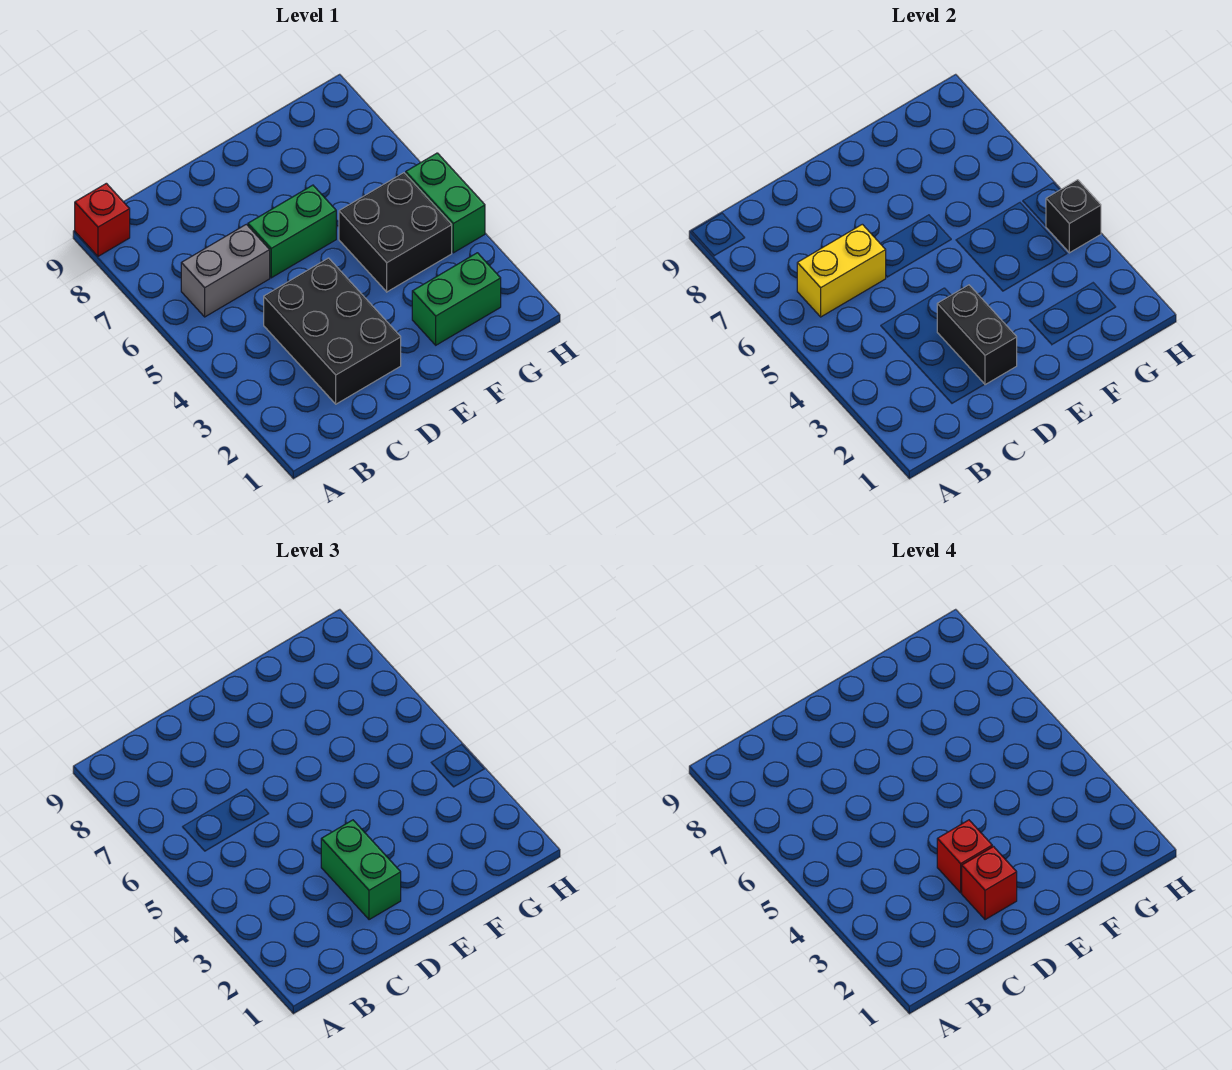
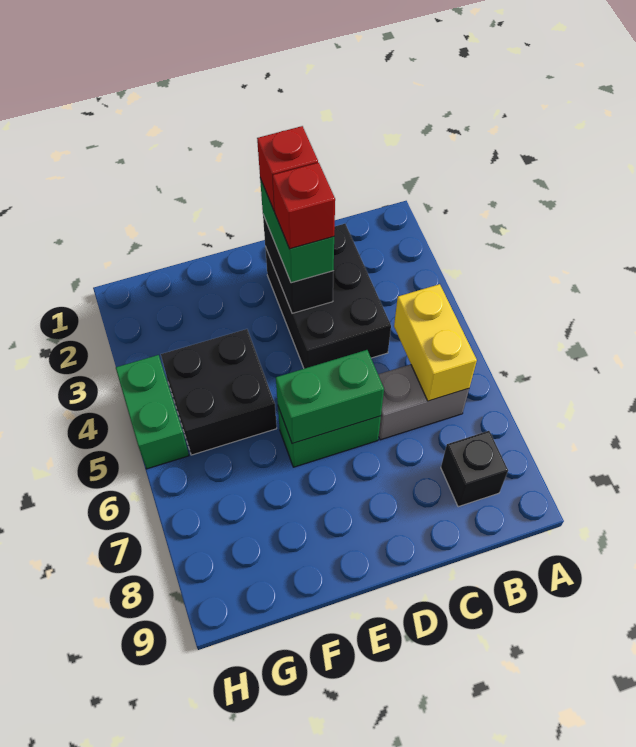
red brick A9 level 1 -> none
yellow brick B6:C6 level 2 -> yellow brick B5:B6 level 2
green brick F2:G2 level 1 -> green brick D6:E6 level 2
black brick H4 level 2 -> black brick B8 level 1

